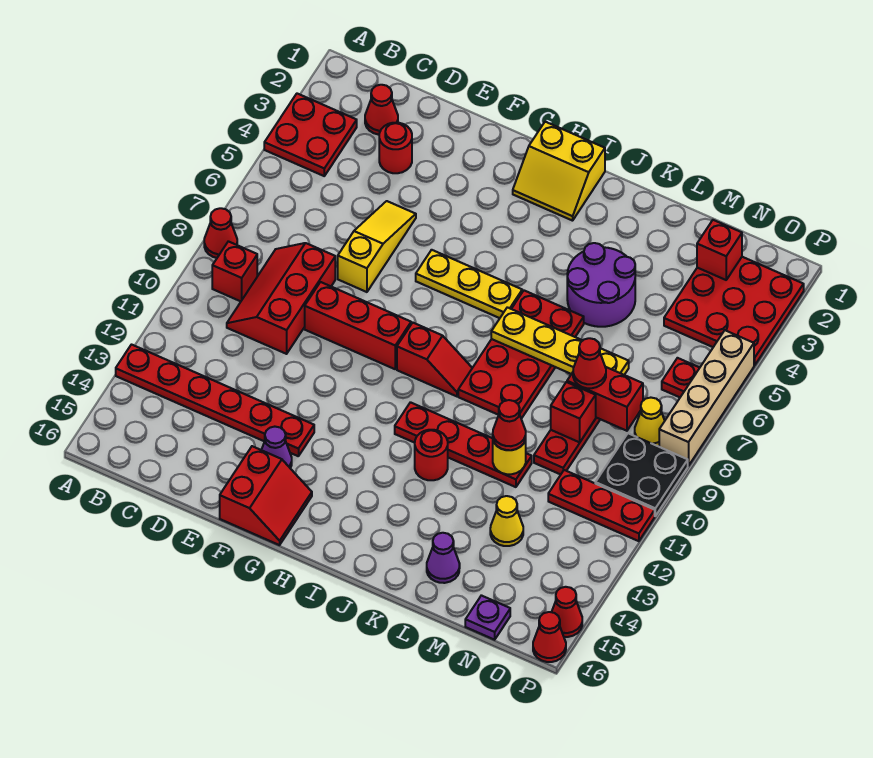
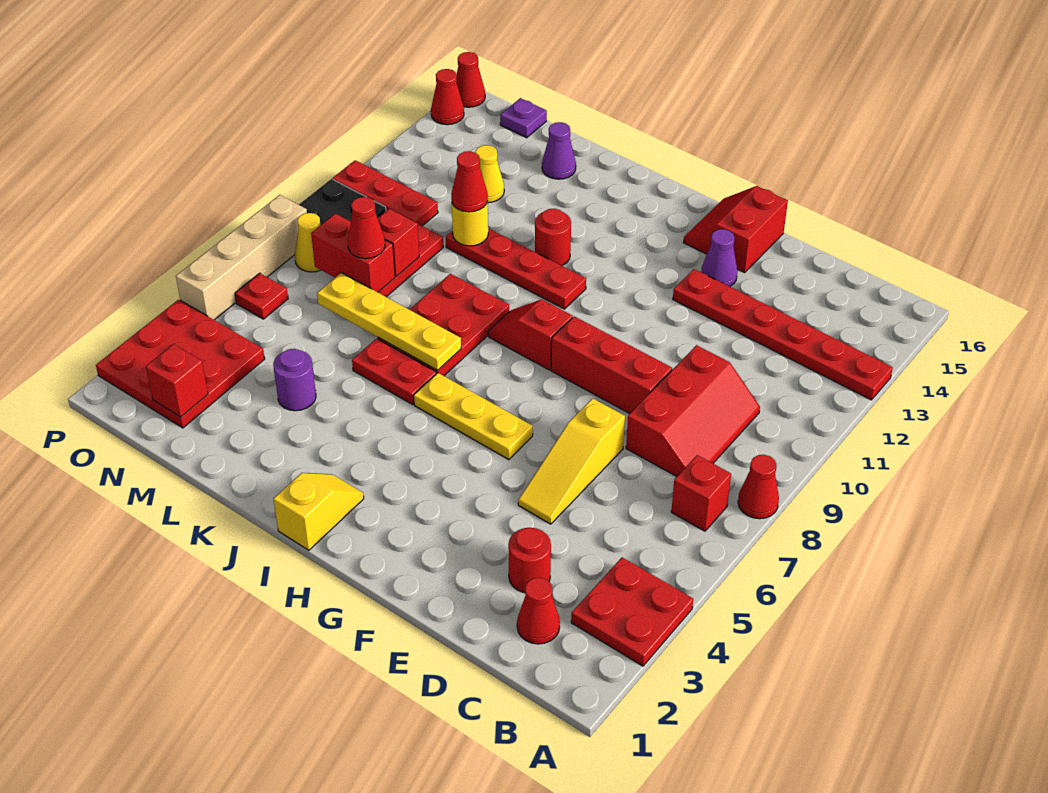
red brick B9 level 1 -> red brick B7 level 1
yellow slope H1:I2 level 1 top 1 -> yellow slope I1:I2 level 1 top 1
purple round brick K4:L5 level 1 -> purple round brick L4 level 1

